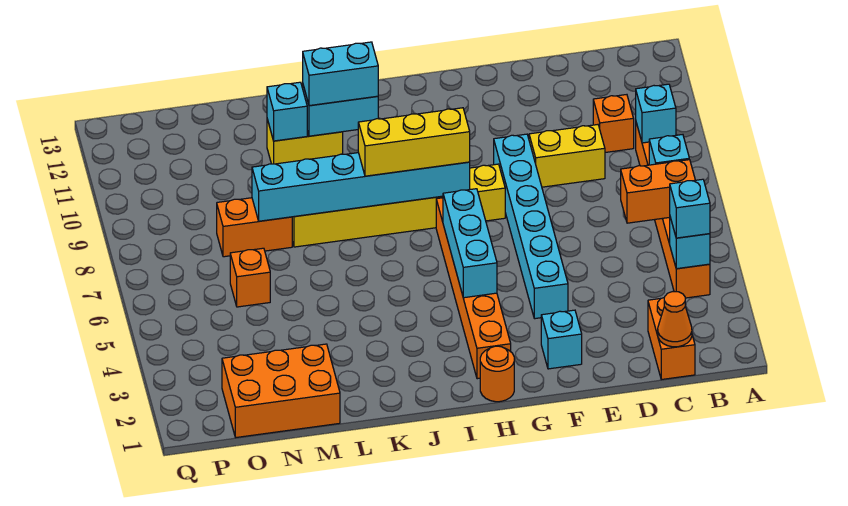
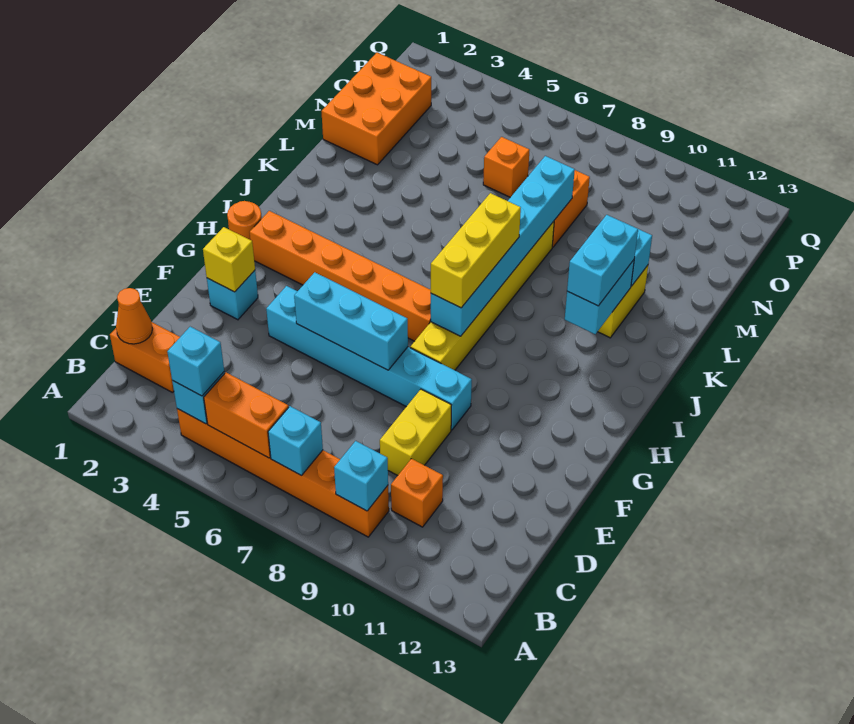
orange brick B6:C6 level 2 -> orange brick B5:B6 level 2
none -> yellow brick F2 level 2
cyan brick H4:H6 level 2 -> cyan brick F5:F7 level 2

